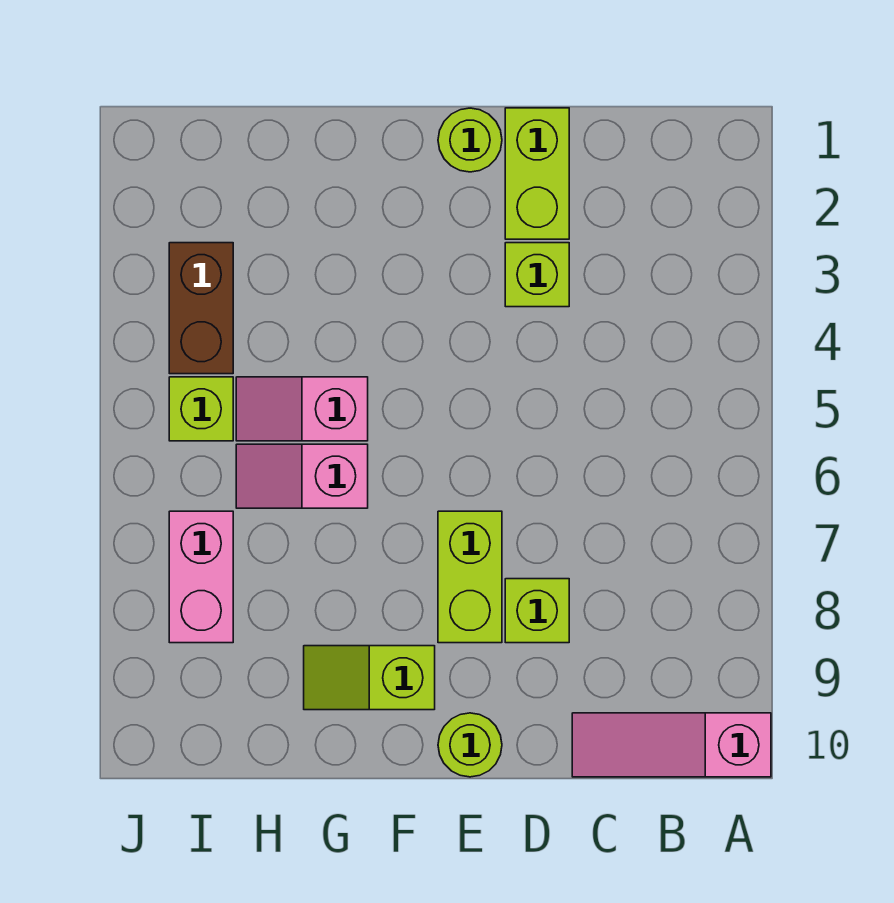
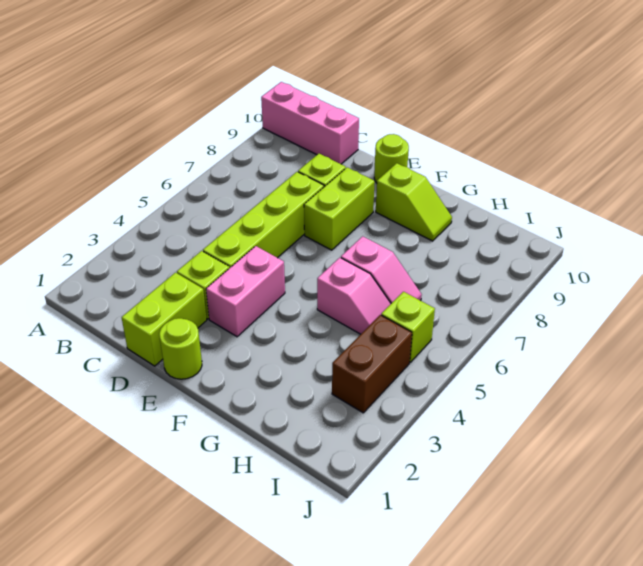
pink slope A10:C10 level 1 top A -> pink brick A10:C10 level 1
none -> lime brick D4:D7 level 1
pink brick I7:I8 level 1 -> pink brick E3:E4 level 1

